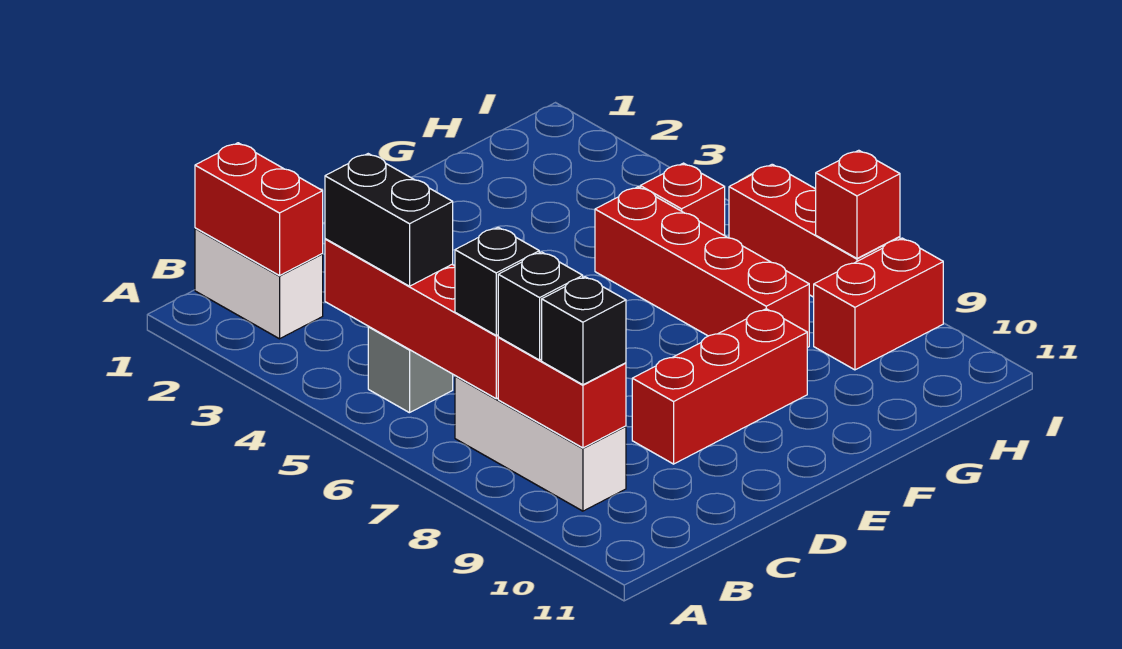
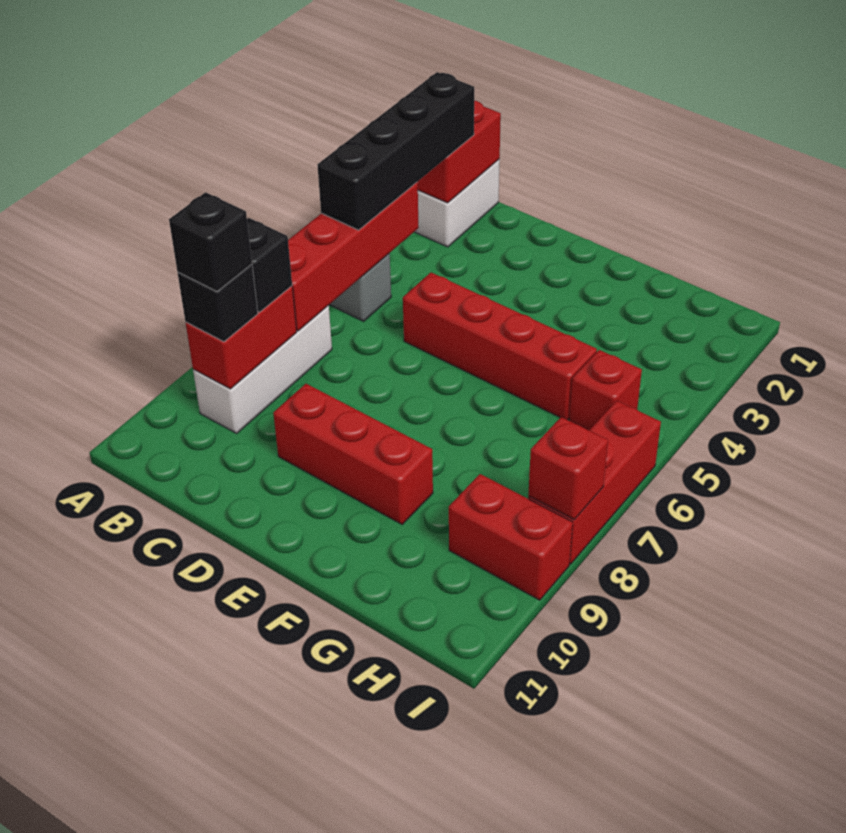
black brick B4:B5 level 3 -> black brick B2:B5 level 3
black brick B7 level 3 -> black brick B9 level 4
red brick G5:G8 level 1 -> red brick D5:G5 level 1

